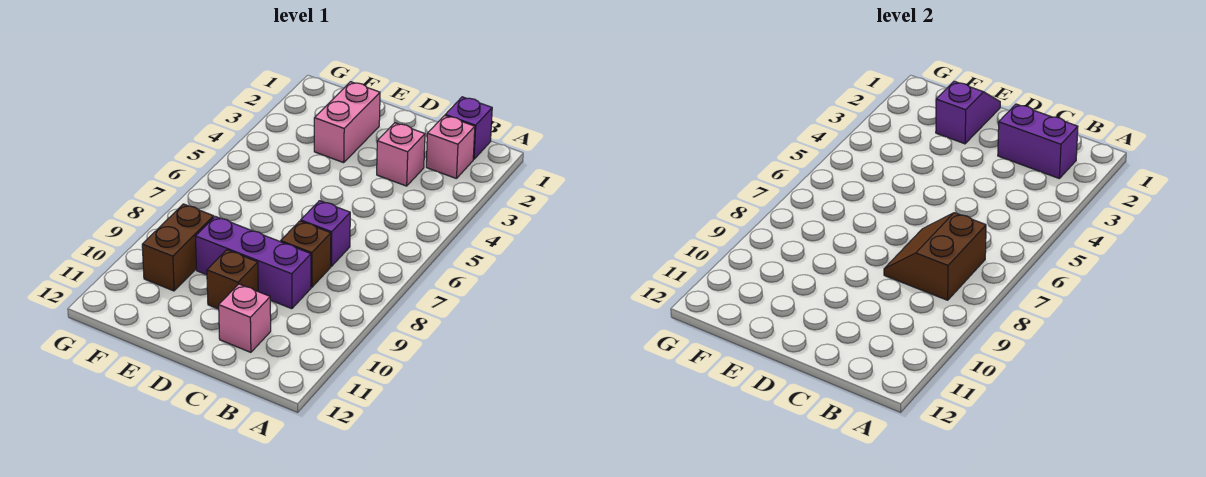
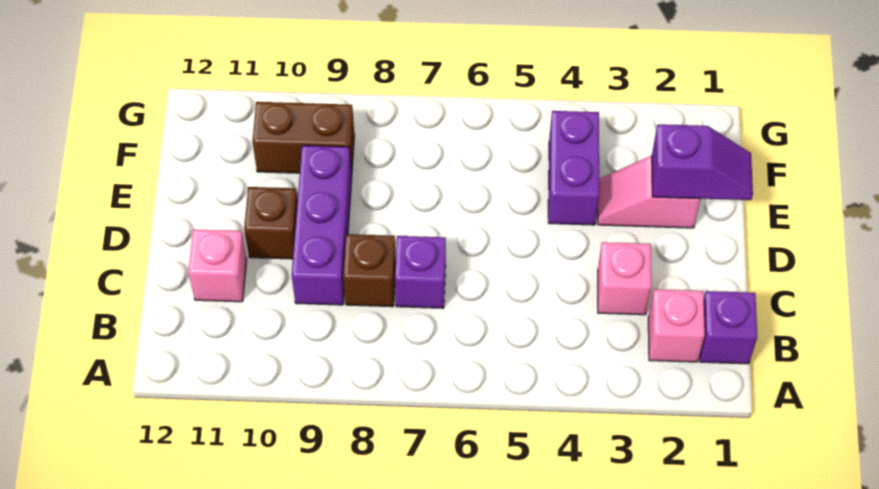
purple brick B2:C2 level 2 -> purple brick E4:F4 level 1
brown slope B7:C8 level 2 top B -> none
pink brick E2:E3 level 1 -> pink slope E2:E3 level 1 top 2

